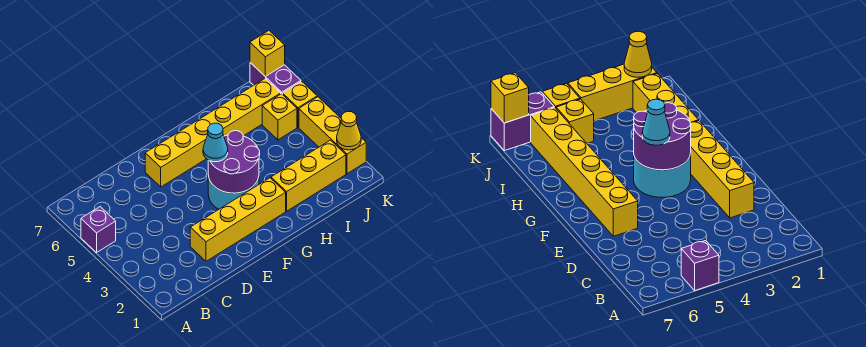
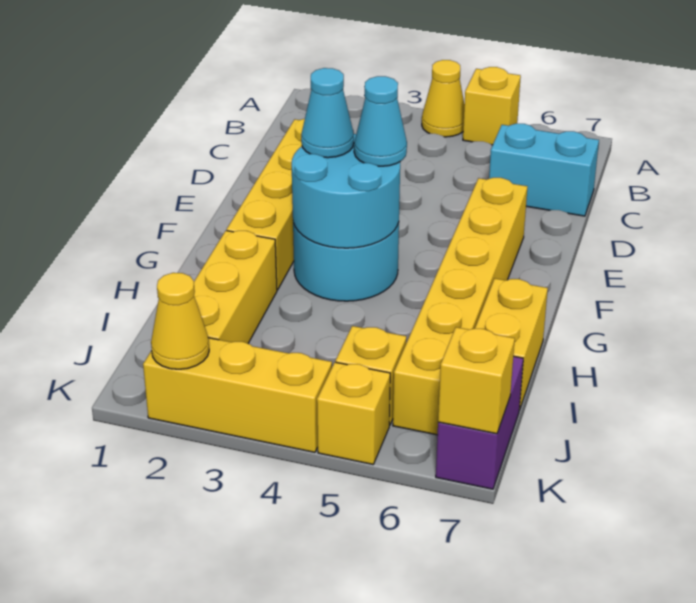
none -> yellow cone A4 level 1
purple brick A5 level 1 -> yellow brick A5 level 1
none -> cyan brick C6:C7 level 1
purple round brick F3:G4 level 2 -> cyan round brick F3:G4 level 2
none -> cyan cone F3 level 3
none -> yellow brick H7:I7 level 1
purple brick K6:K7 level 1 -> purple brick J7:K7 level 1

